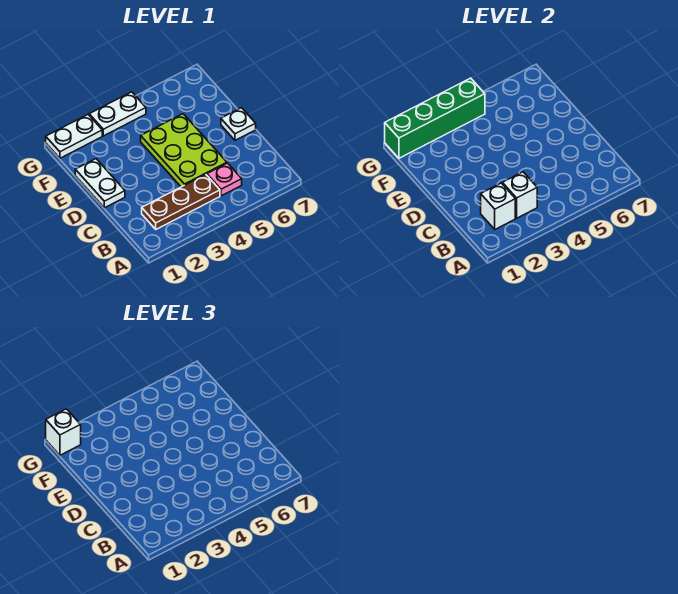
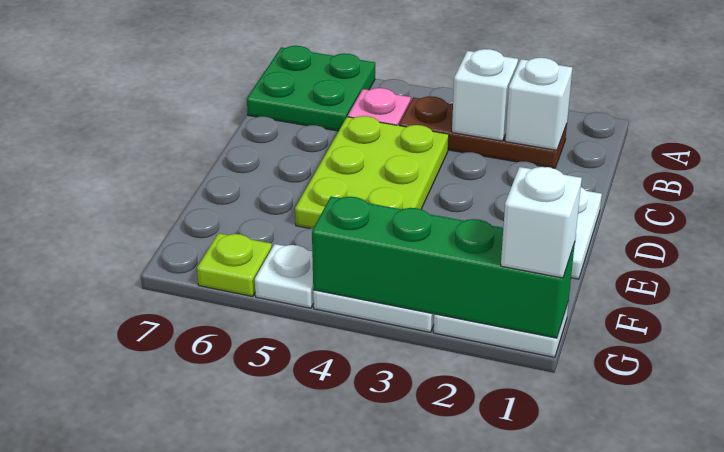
none -> green plate A6:B7 level 1
white plate D7 level 1 -> white plate G5 level 1
none -> lime plate G6 level 1

